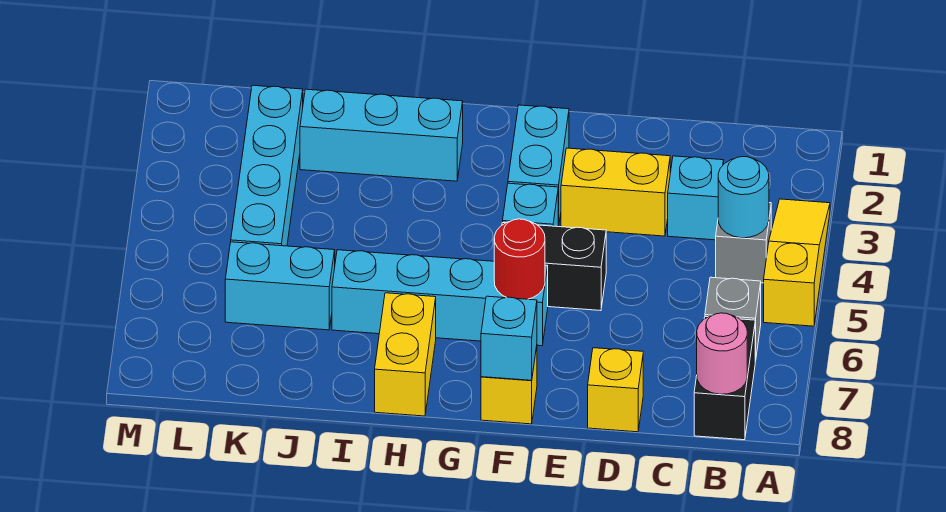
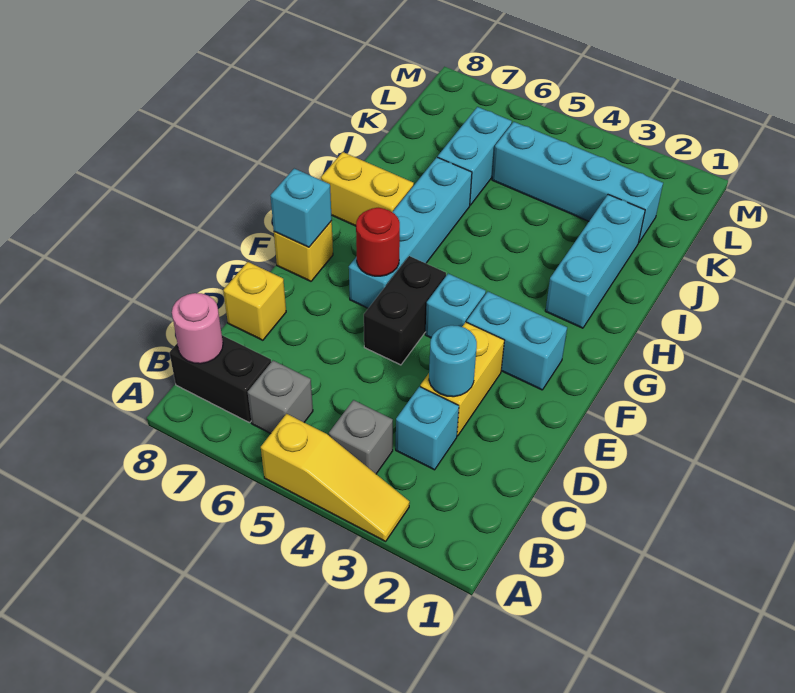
cyan round brick B4 level 2 -> cyan round brick D3 level 2

